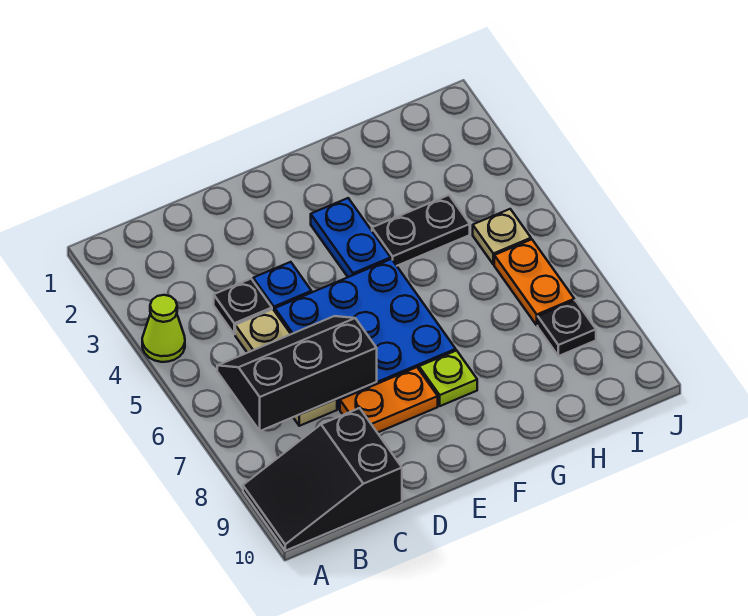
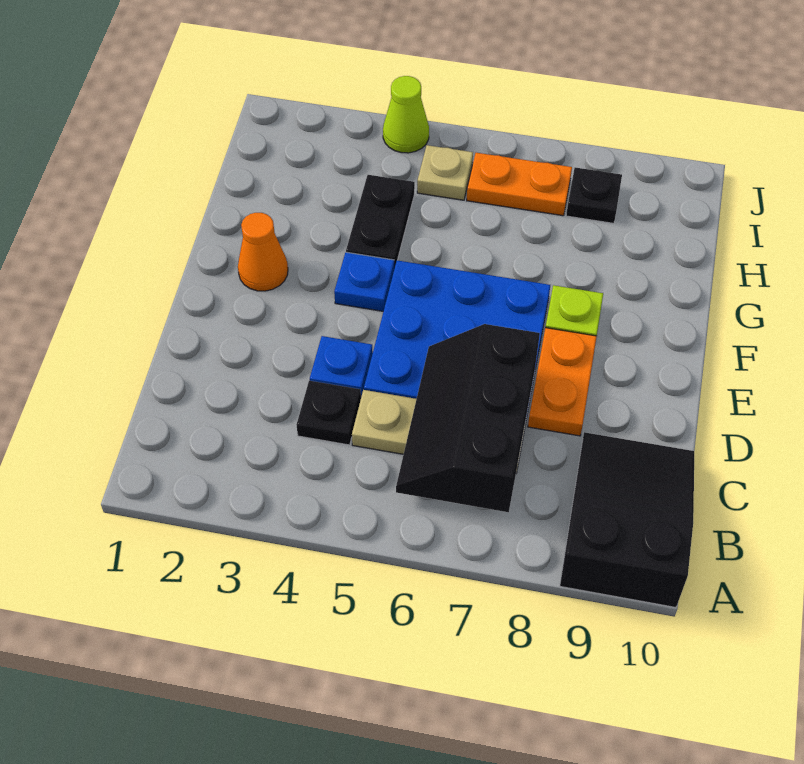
lime cone A4 level 1 -> lime cone J4 level 1
black slope A9:C10 level 1 top C -> black slope A9:C10 level 1 top A
none -> orange cone F2 level 1
blue plate F3:F4 level 1 -> blue plate F4 level 1

